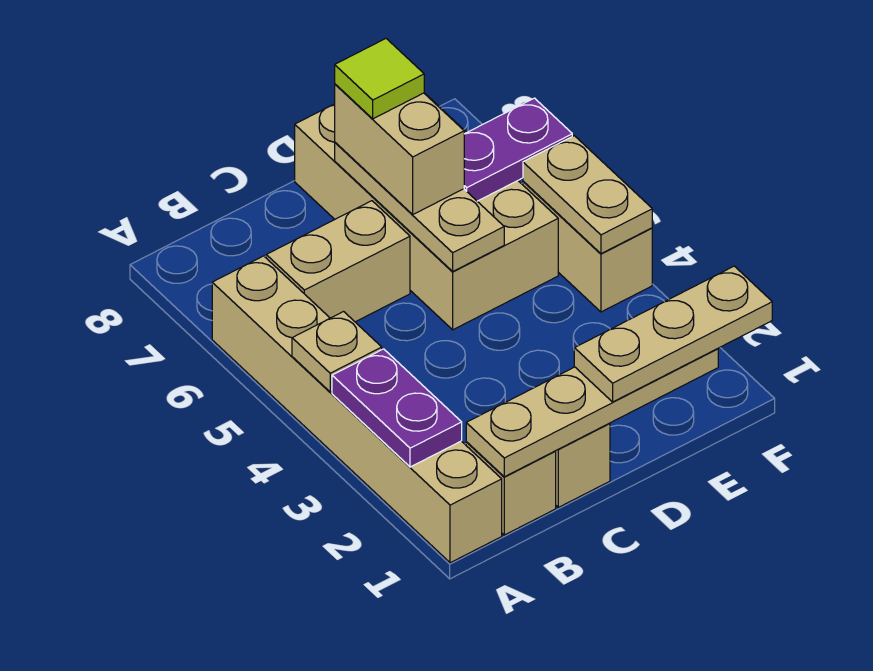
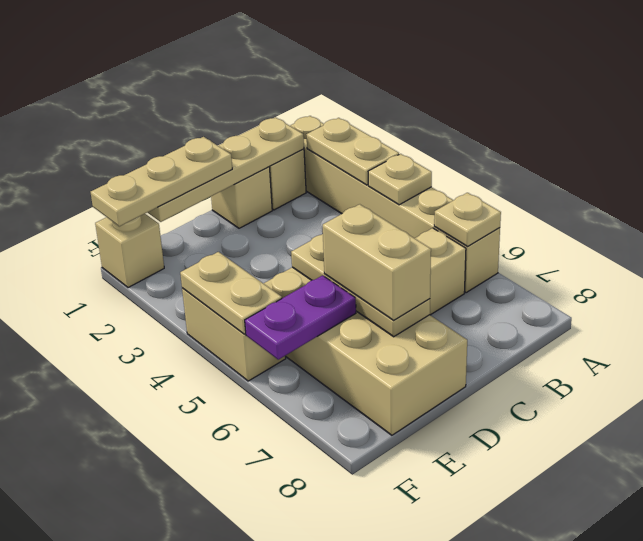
purple plate A2:A3 level 2 -> tan plate A2:A3 level 2
none -> tan plate A6 level 2
lime tile D7 level 4 -> none
none -> tan brick F1 level 1

